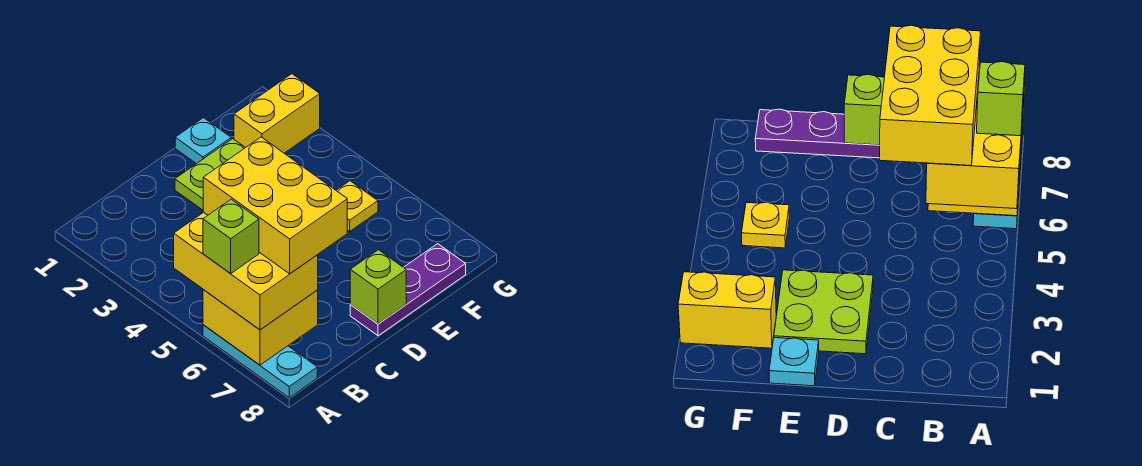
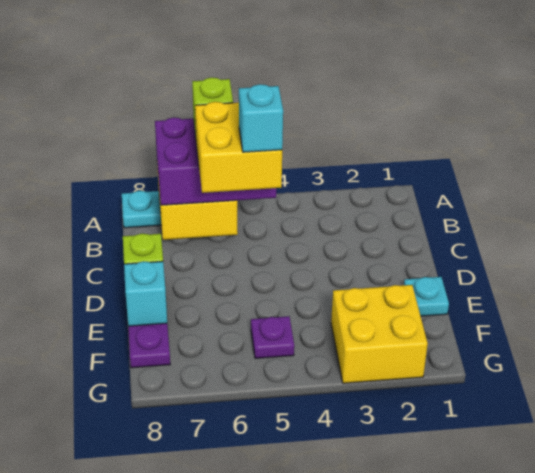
yellow brick A5:B7 level 3 -> purple brick A5:B7 level 3
yellow brick B5:C7 level 4 -> yellow brick B5:C6 level 4
none -> cyan brick C5 level 5
lime plate D2:E3 level 1 -> none
none -> cyan brick E8 level 2
yellow brick F2:G2 level 1 -> yellow brick F2:G3 level 1
yellow plate F5 level 1 -> purple plate F5 level 1

